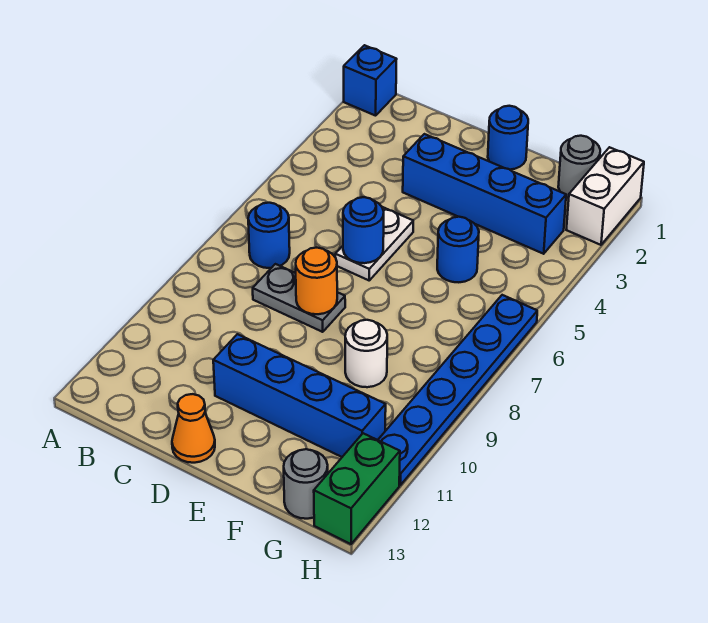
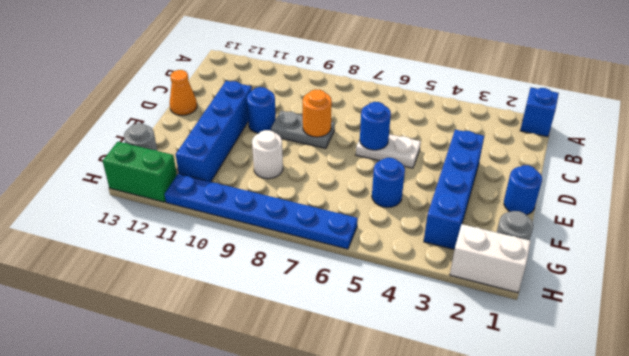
blue round brick B7 level 1 -> blue round brick D10 level 1
grey plate C8:D8 level 1 -> grey plate D8:D9 level 1

